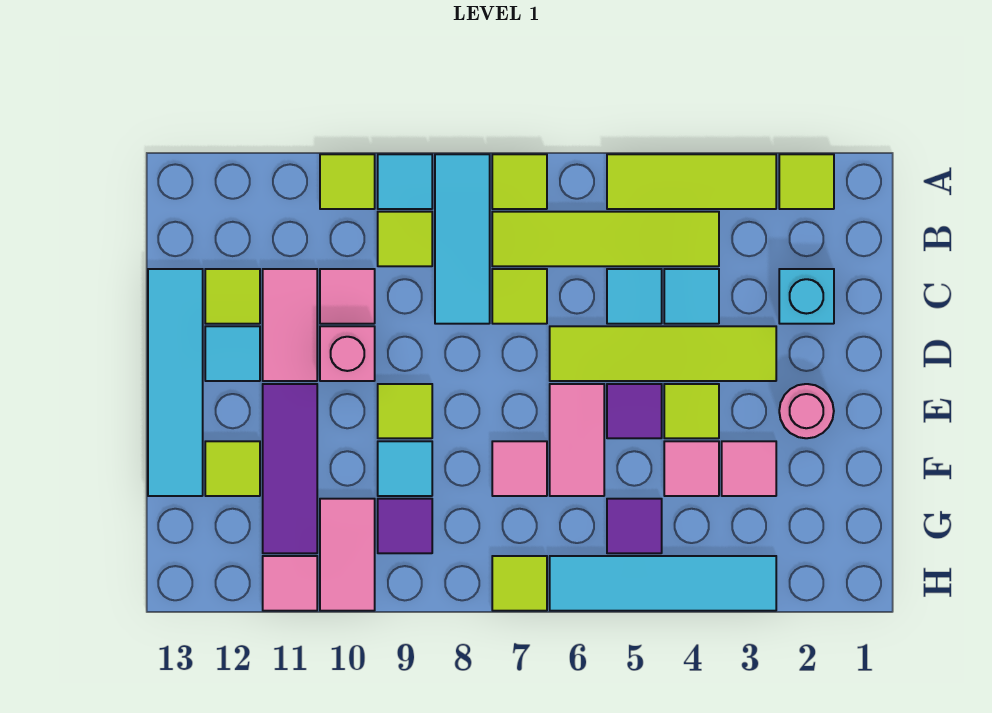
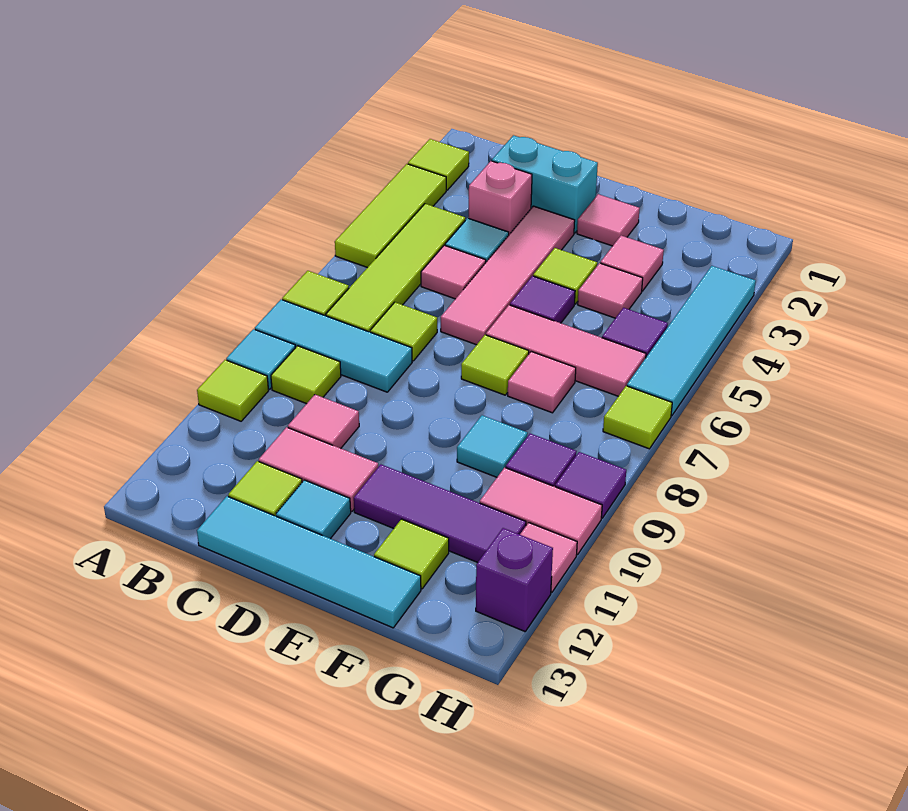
cyan brick C2 level 1 -> cyan brick C2:D2 level 1
cyan tile C5 level 1 -> pink tile C5 level 1
lime tile D3:D6 level 1 -> pink tile D3:D6 level 1
pink brick D10 level 1 -> pink brick C3 level 1
pink round brick E2 level 1 -> pink tile E2 level 1
pink tile E6:F6 level 1 -> pink tile E6:G6 level 1
lime tile E9 level 1 -> lime tile E7 level 1
none -> purple tile H9 level 1
none -> purple brick H12 level 1

